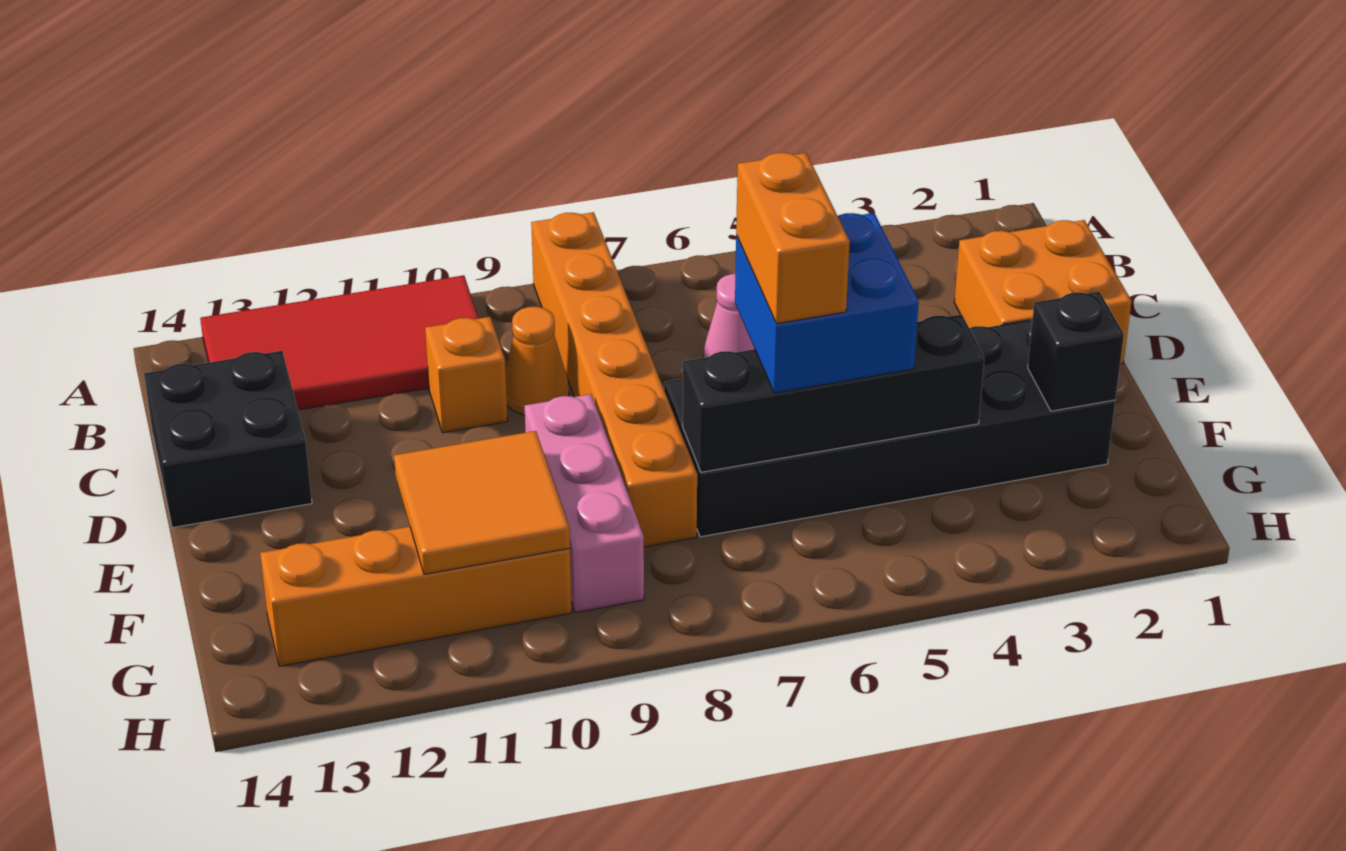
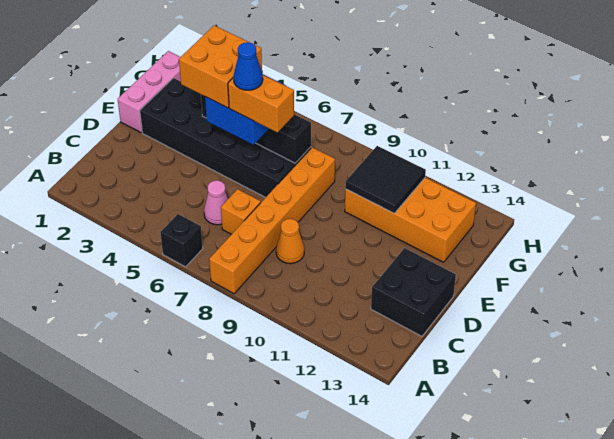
red tile A10:B13 level 1 -> none
orange brick C1:D2 level 1 -> orange brick E4:F5 level 4
orange brick C10 level 1 -> orange brick C7 level 1
orange brick E6:F6 level 4 -> orange brick E6:E7 level 4
none -> blue cone E6 level 5
pink brick E9:G9 level 1 -> pink brick E1:G1 level 1
black brick F2 level 2 -> black brick A6 level 1
orange tile F10:G11 level 2 -> black tile F10:G11 level 2
orange brick G10:G13 level 1 -> orange brick F10:G13 level 1

